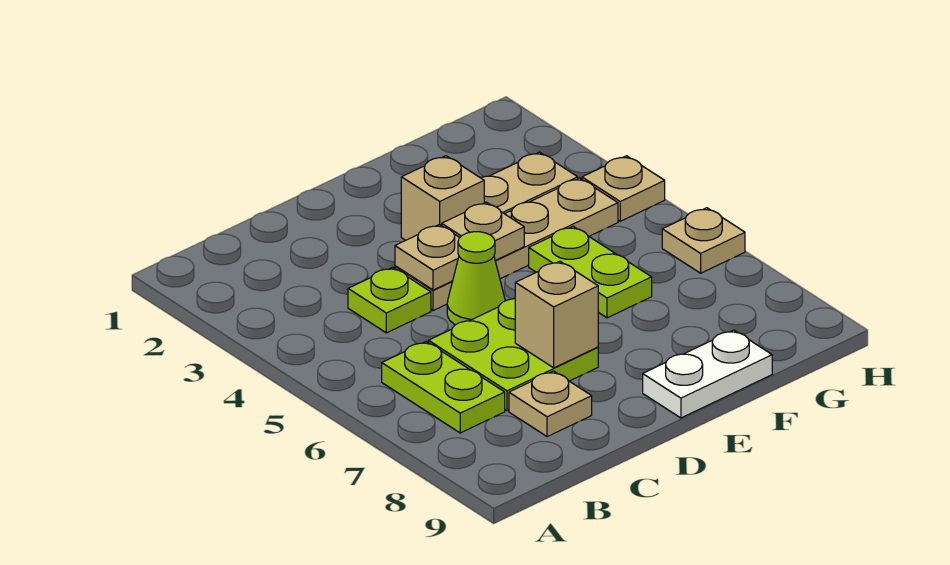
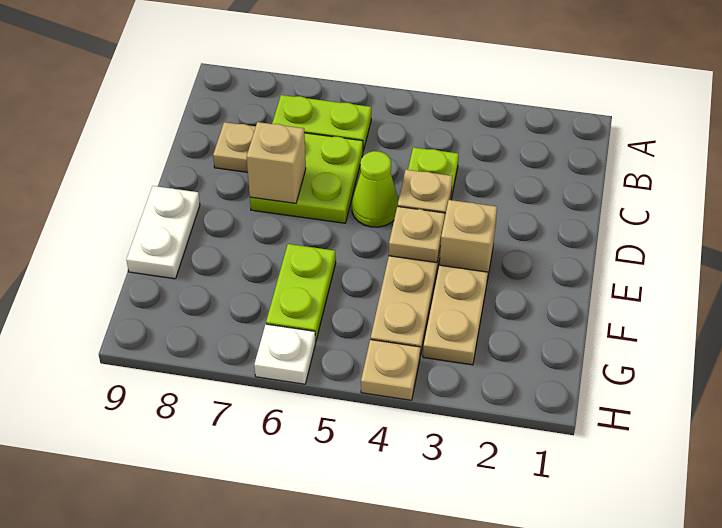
lime plate F5:F6 level 1 -> lime plate F6:G6 level 1
tan plate H6 level 1 -> white plate H6 level 1

